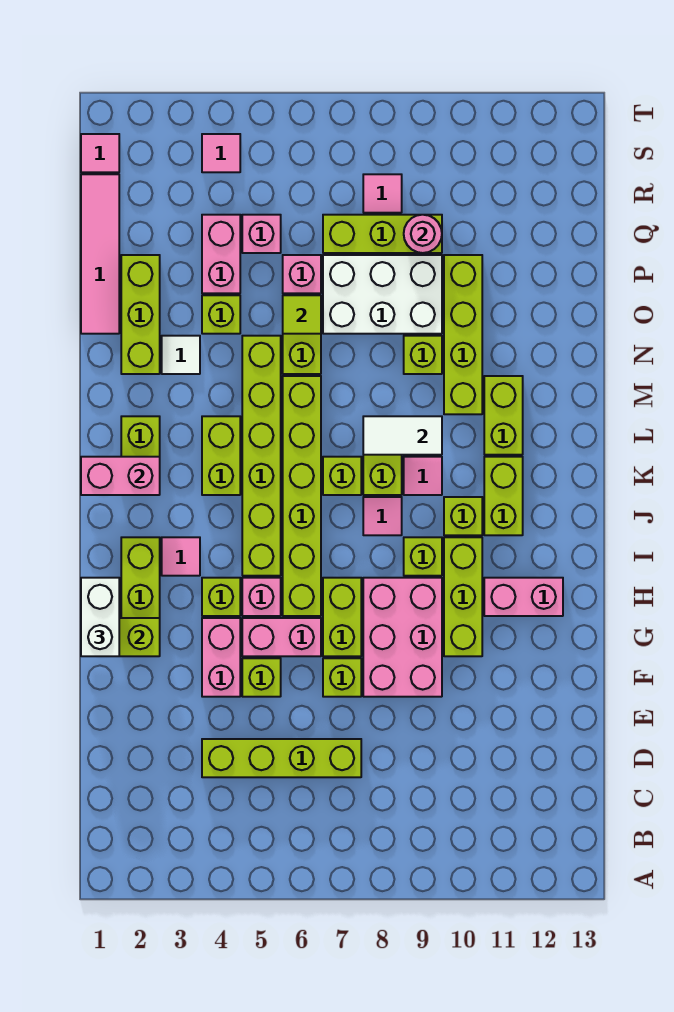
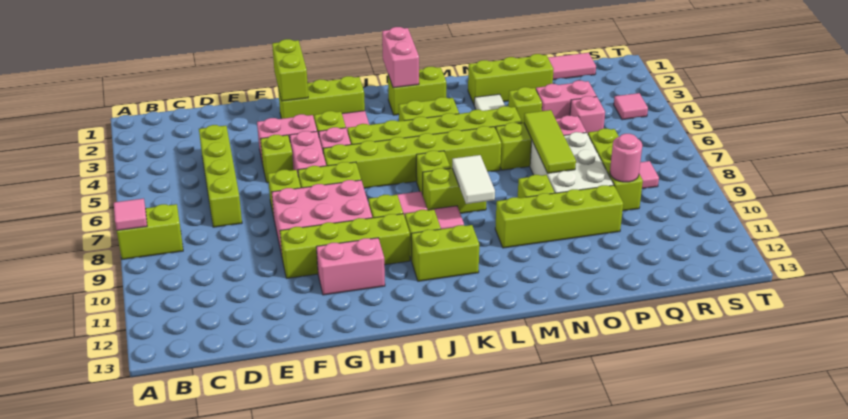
white brick G1:H1 level 3 -> none
lime brick G10:I10 level 1 -> lime brick F10:I10 level 1
pink brick H11:H12 level 1 -> pink brick G11:H11 level 1
lime brick L11:M11 level 1 -> lime brick A8:B8 level 1
lime tile O6 level 2 -> lime tile O6:O8 level 2
pink tile S1 level 1 -> pink tile A8 level 2

